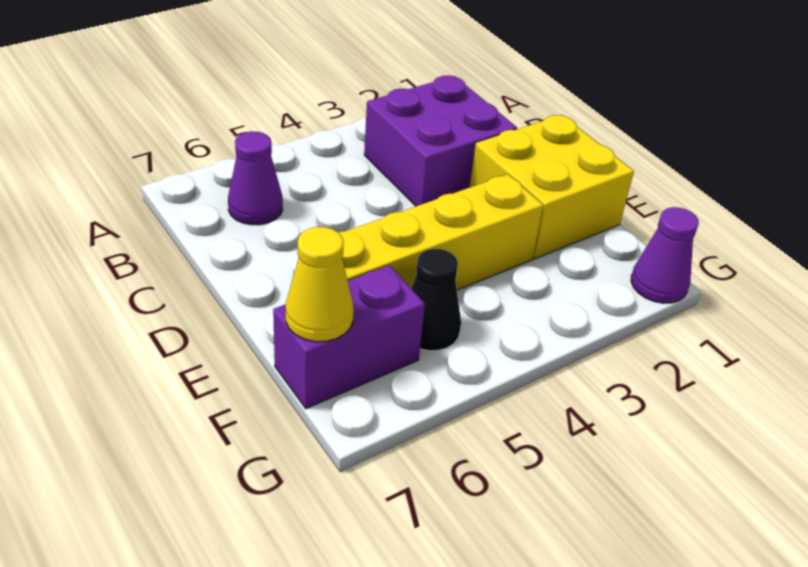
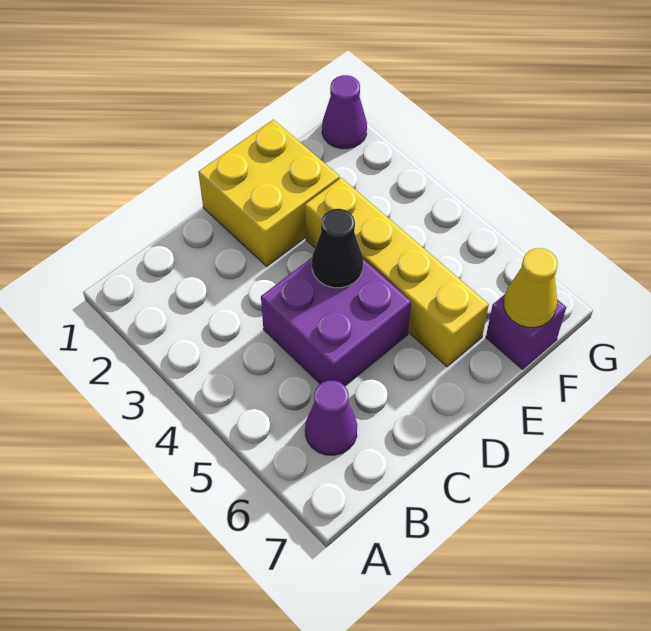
purple brick B2:C3 level 1 -> purple brick C4:D5 level 1
black cone F5 level 1 -> black cone D4 level 2
purple brick F6:F7 level 1 -> purple brick F7 level 1

